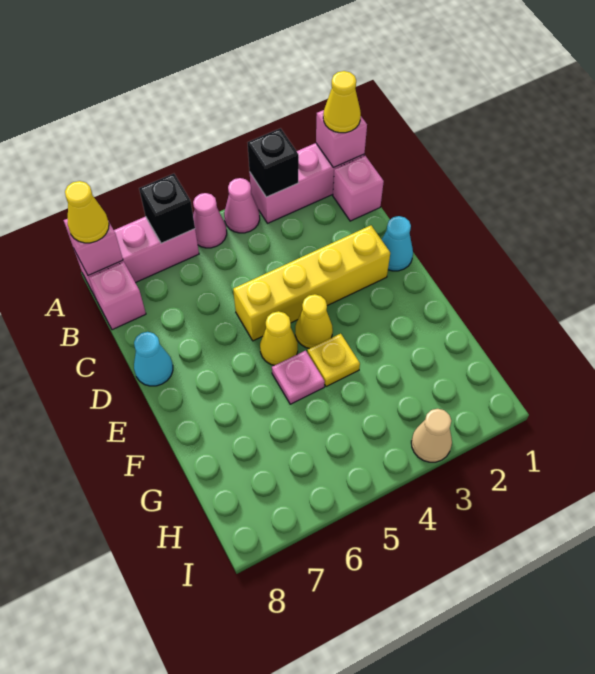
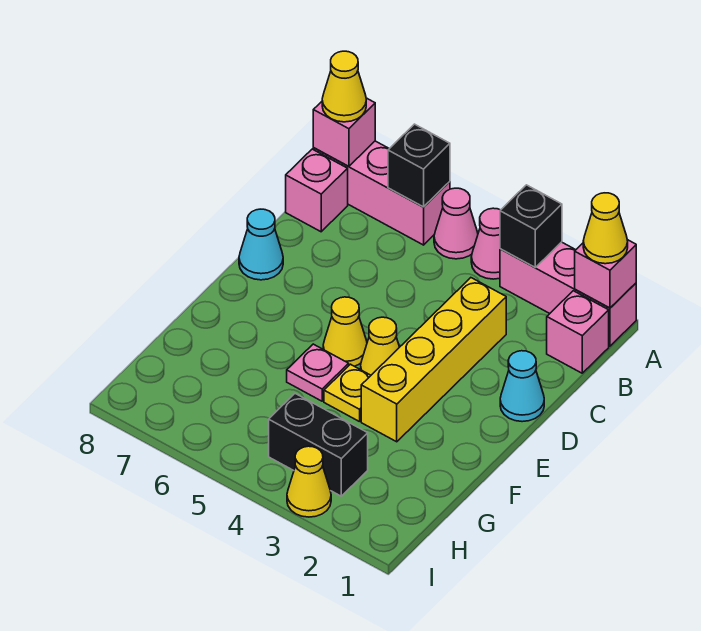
yellow brick D2:D5 level 1 -> yellow brick C3:F3 level 1
none -> black brick H3:H4 level 1
tan cone I3 level 1 -> yellow cone I3 level 1

